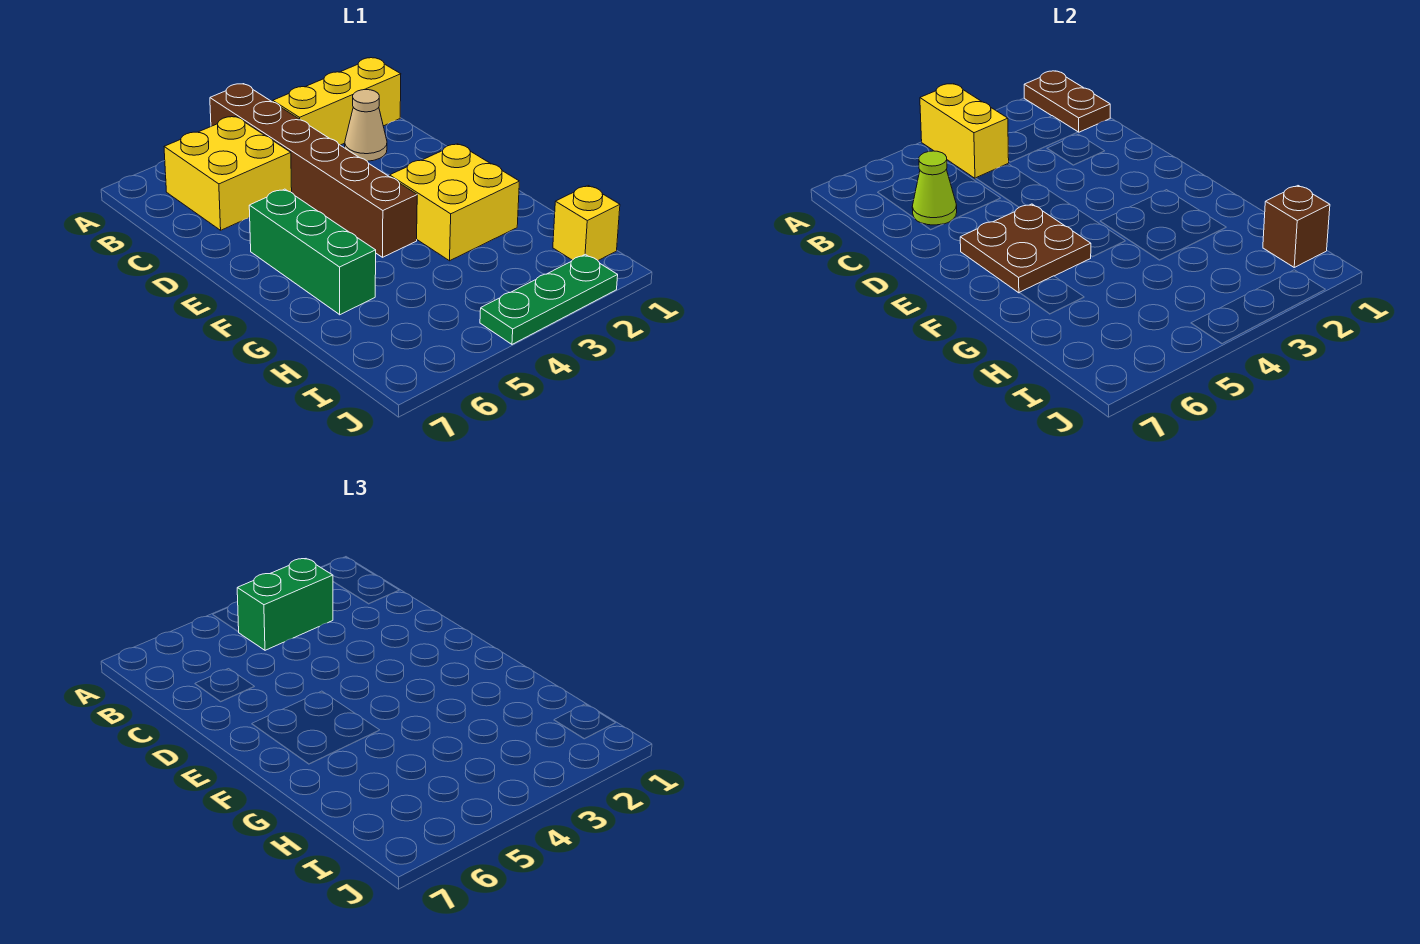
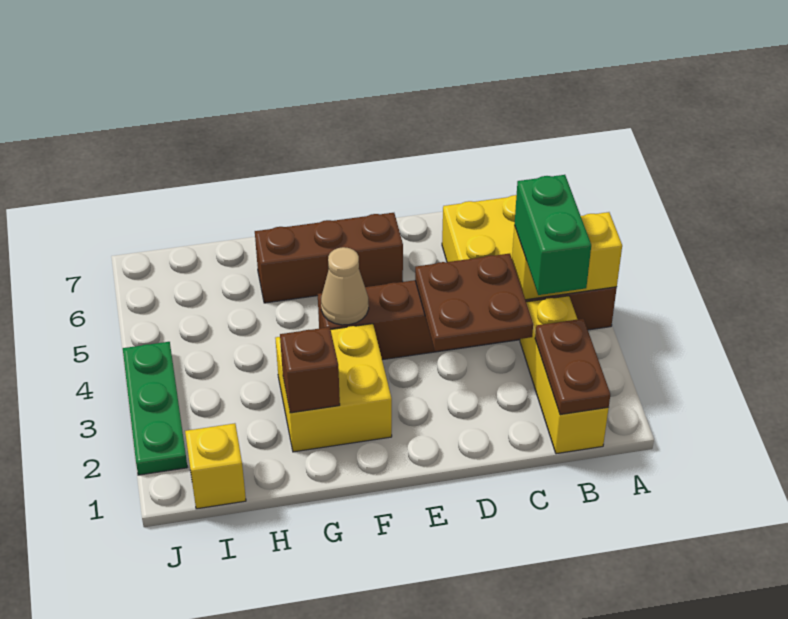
brown plate A1:B1 level 2 -> brown plate B1:B2 level 2
tan cone C2 level 1 -> tan cone F4 level 2
lime cone C6 level 2 -> none
brown plate E5:F6 level 2 -> brown plate C3:D4 level 2
green brick E6:G6 level 1 -> brown brick E6:G6 level 1
brown brick I1 level 2 -> brown brick G2 level 2

